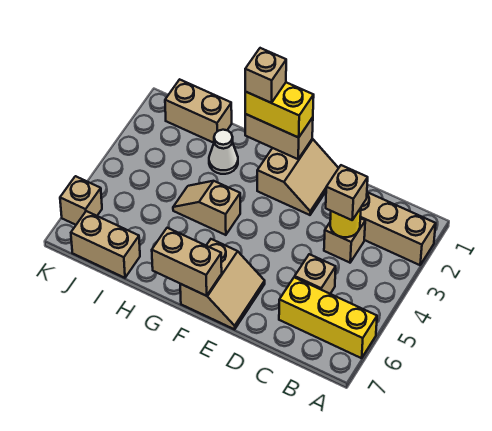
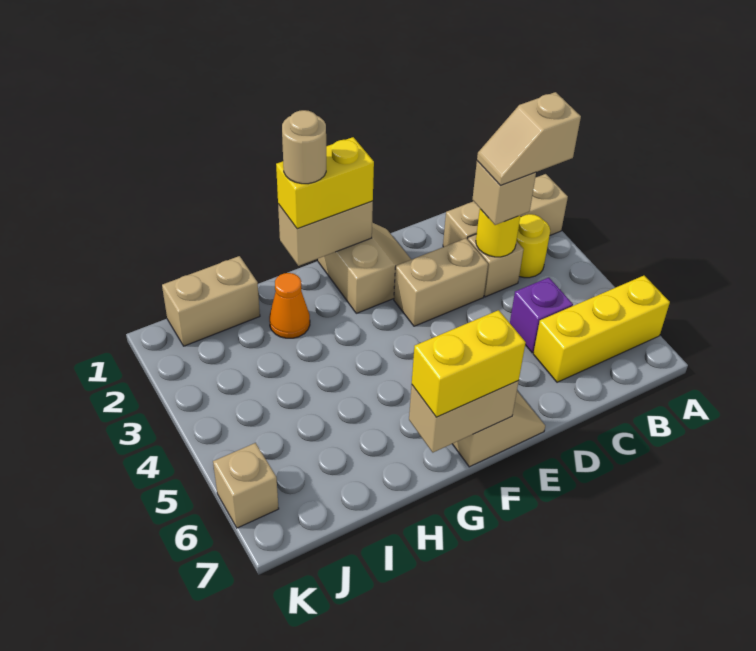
none -> yellow round brick B3 level 1
tan brick C5 level 1 -> purple brick C5 level 1
none -> yellow brick F7:G7 level 3
tan brick G1 level 4 -> tan round brick G1 level 4
tan slope G4:H4 level 1 top G -> tan slope B3:C3 level 4 top B
white cone H2 level 1 -> orange cone H2 level 1
tan brick I7:J7 level 1 -> tan brick D3:E3 level 1

